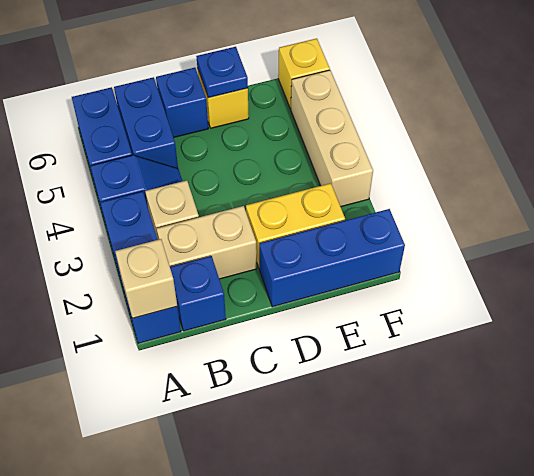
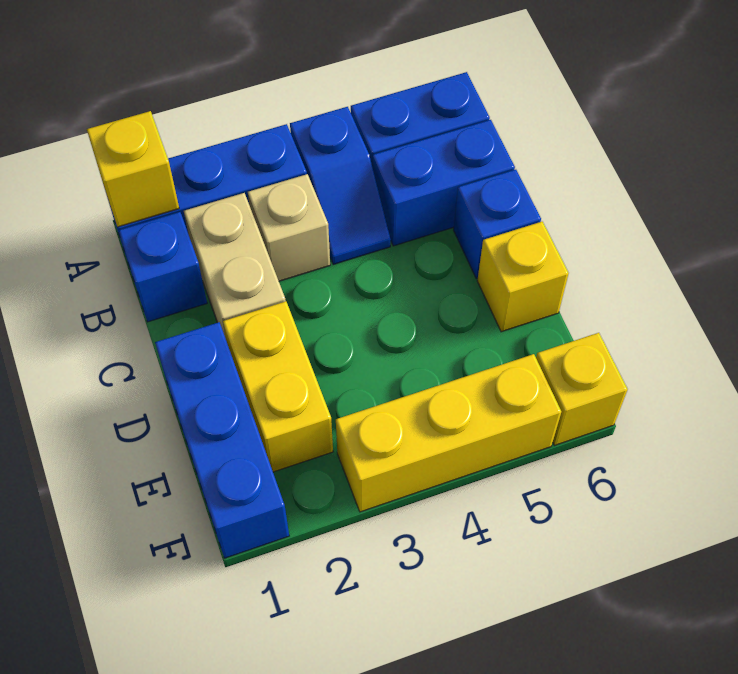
tan brick A1 level 2 -> yellow brick A1 level 2
blue plate D6 level 2 -> none
tan brick F3:F5 level 1 -> yellow brick F3:F5 level 1

